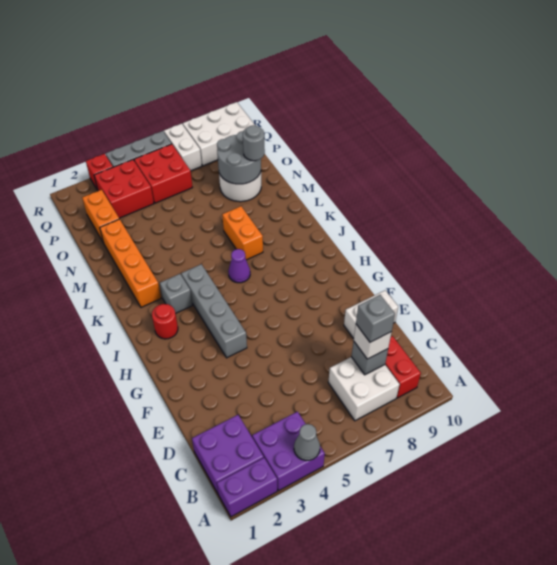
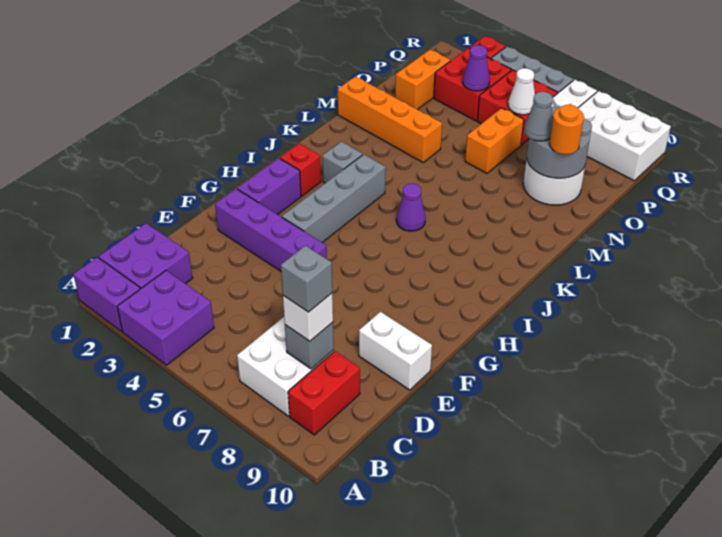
grey cone A4 level 2 -> grey cone N8 level 3
none -> purple brick F2:F5 level 1
none -> purple brick G2:H2 level 1
red round brick I2 level 1 -> red brick I2 level 1
orange brick K2:N2 level 1 -> orange brick M1:M4 level 1
orange brick K7:L7 level 1 -> orange brick N6:O6 level 1
grey round brick N9 level 3 -> orange round brick N9 level 3
none -> purple cone P4 level 2
none -> white cone P6 level 2

